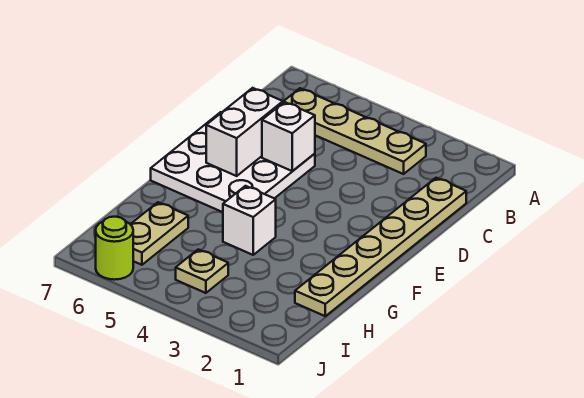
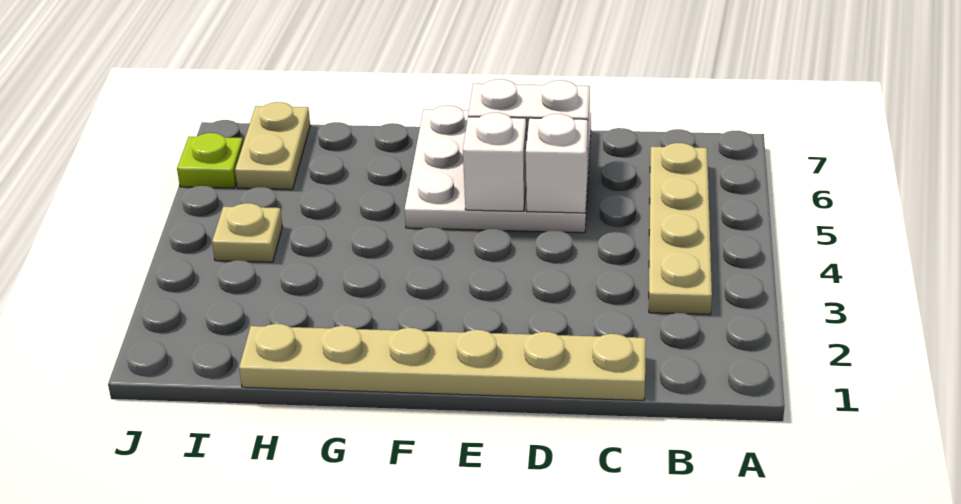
white brick G4 level 1 -> white brick E5 level 2
tan plate H6:I6 level 1 -> tan plate I6:I7 level 1
lime round brick J6 level 1 -> lime plate J6 level 1

